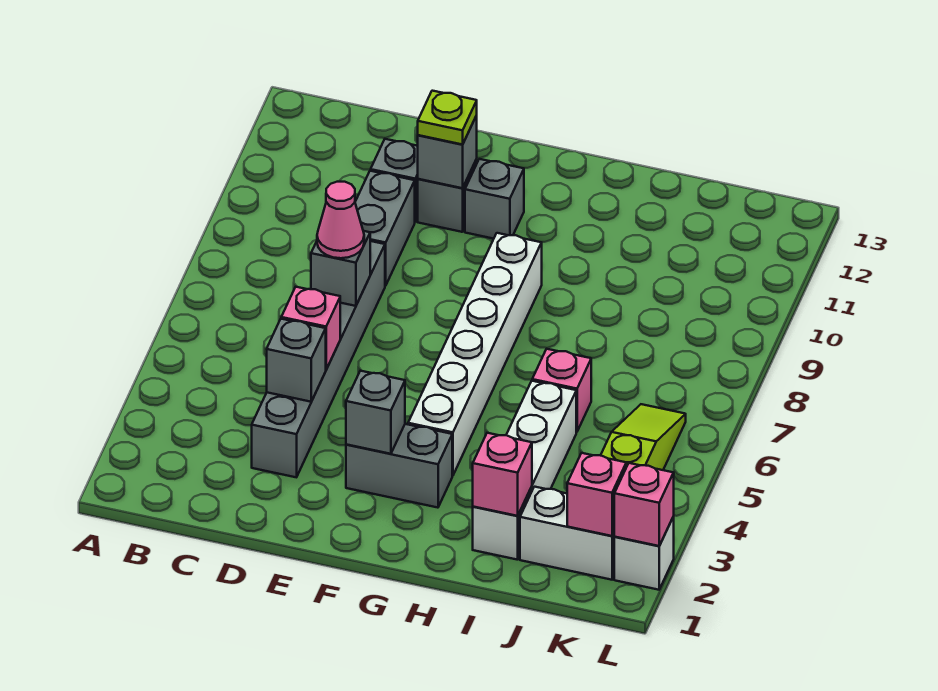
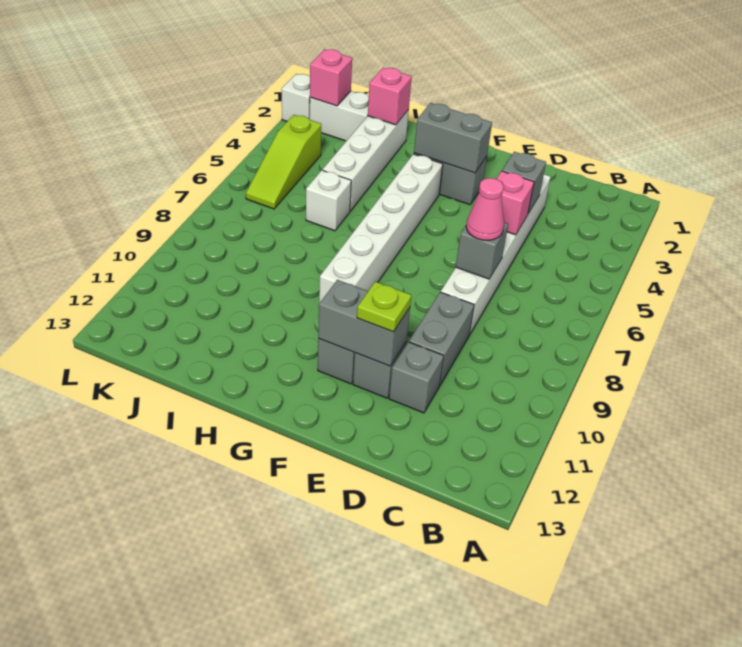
grey brick D3:D8 level 1 -> white brick D3:D8 level 1
grey brick E11 level 2 -> grey brick E11:F11 level 2
grey brick F3 level 2 -> grey brick F3:G3 level 2
pink brick I6 level 1 -> white brick I6 level 1
pink brick L2 level 2 -> none

